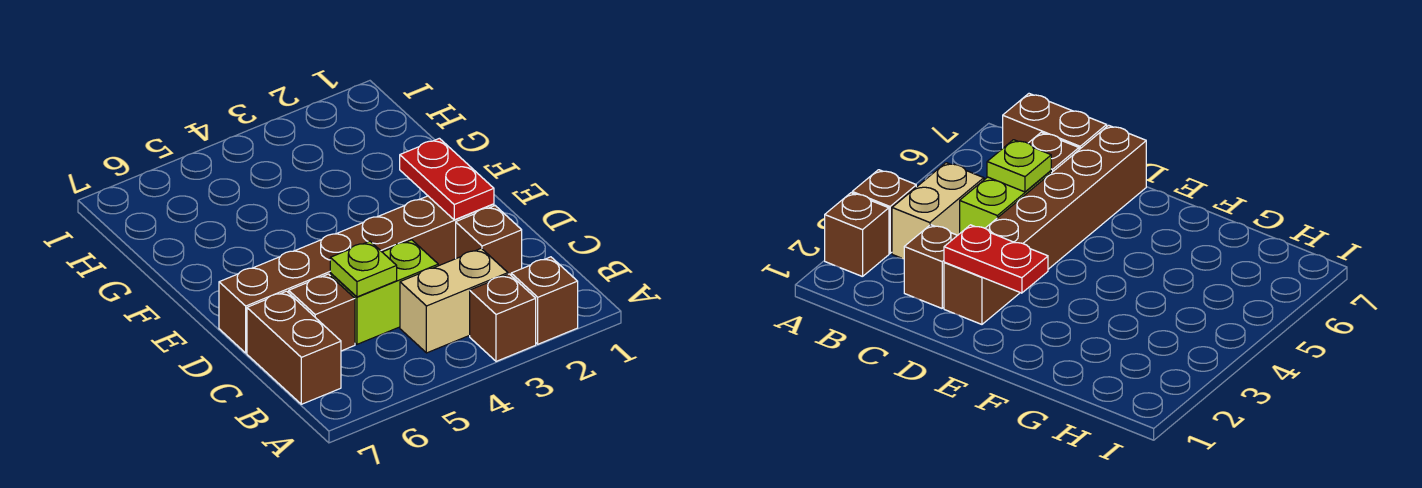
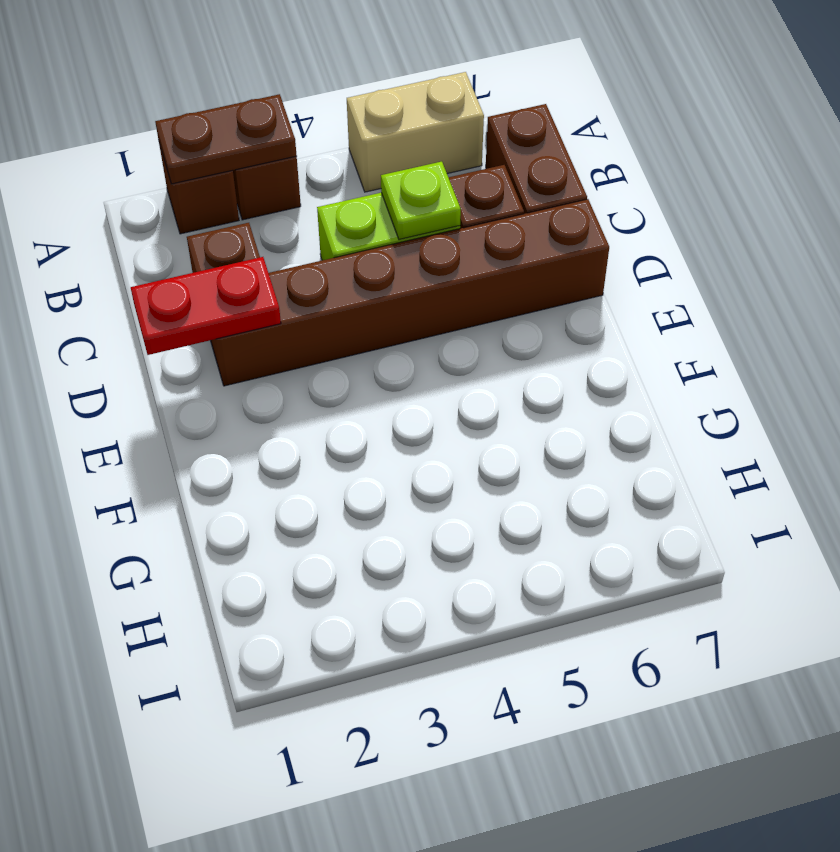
none -> brown plate A2:A3 level 2
tan brick B3:B4 level 1 -> tan brick A5:A6 level 1
red plate D2:E2 level 2 -> red plate D1:D2 level 2

